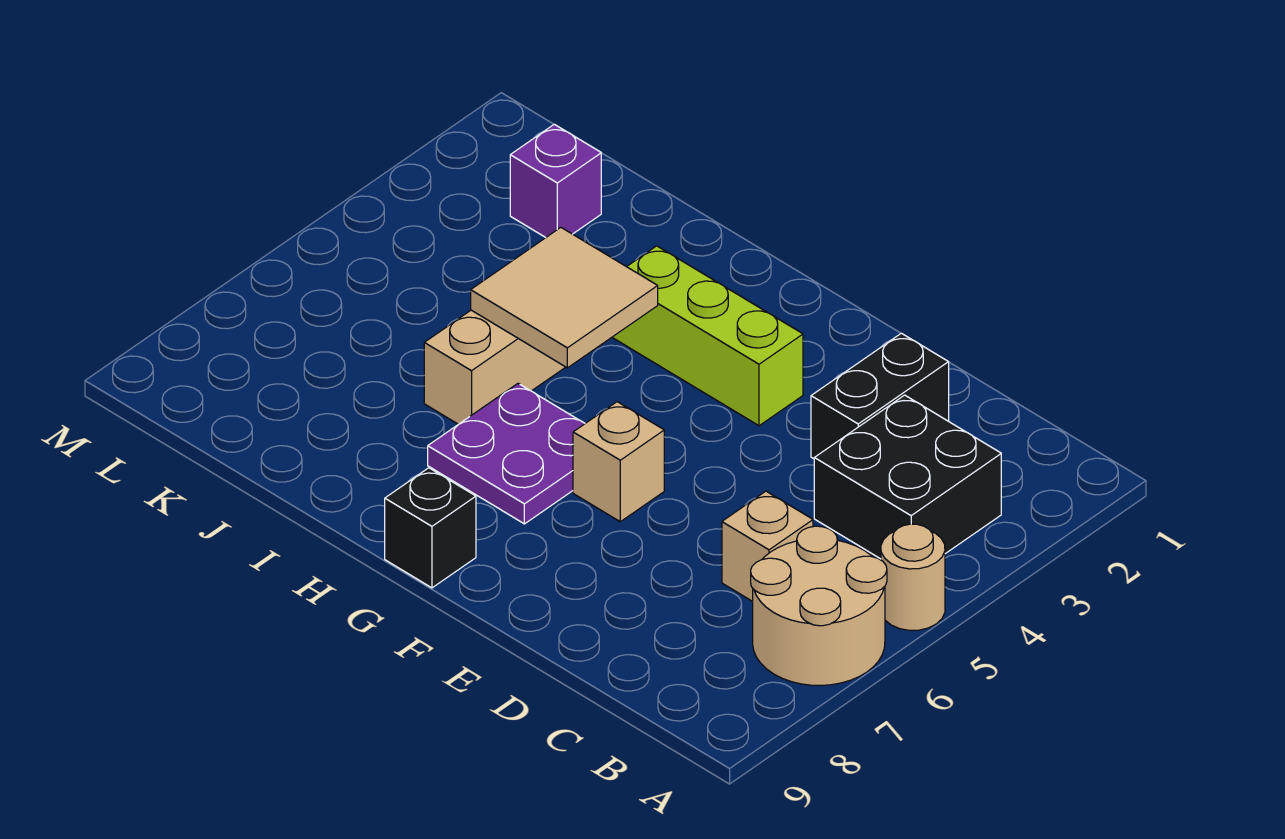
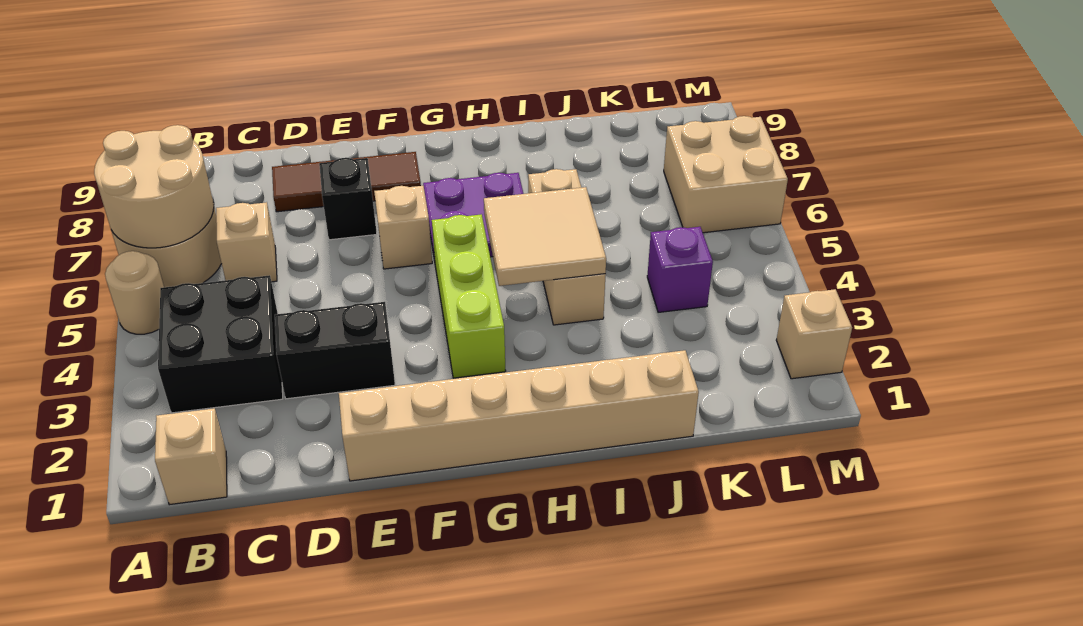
none -> tan round brick A6:B7 level 2
none -> tan brick B1 level 1
black brick D2:D3 level 1 -> black brick D3:E3 level 1
none -> brown tile D8:F8 level 1
none -> tan brick E1:J1 level 1
lime brick F3:H3 level 1 -> lime brick G3:G5 level 1
black brick G9 level 1 -> black brick E7 level 1
purple brick K2 level 1 -> purple brick K4 level 1
none -> tan brick L6:M7 level 1
none -> tan brick M2 level 1

